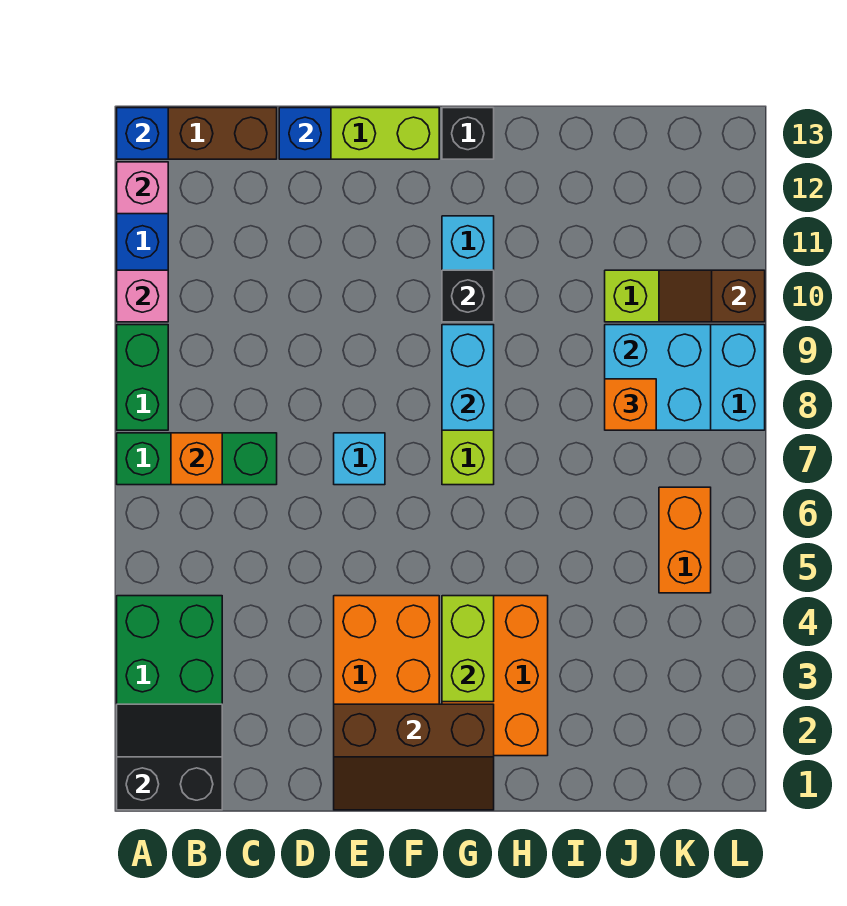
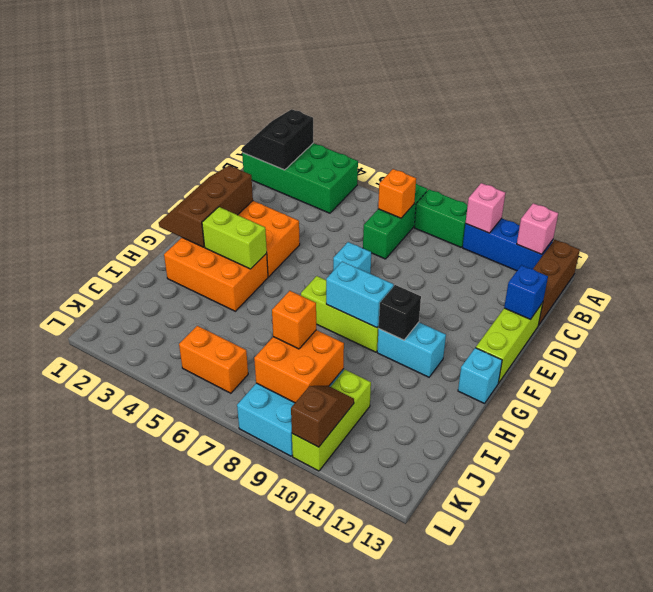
black slope A1:B2 level 2 top 1 -> black slope A1:B2 level 2 top 2
blue brick A13 level 2 -> none
black brick G13 level 1 -> cyan brick G13 level 1
cyan brick J8:K9 level 2 -> orange brick J8:K9 level 2

